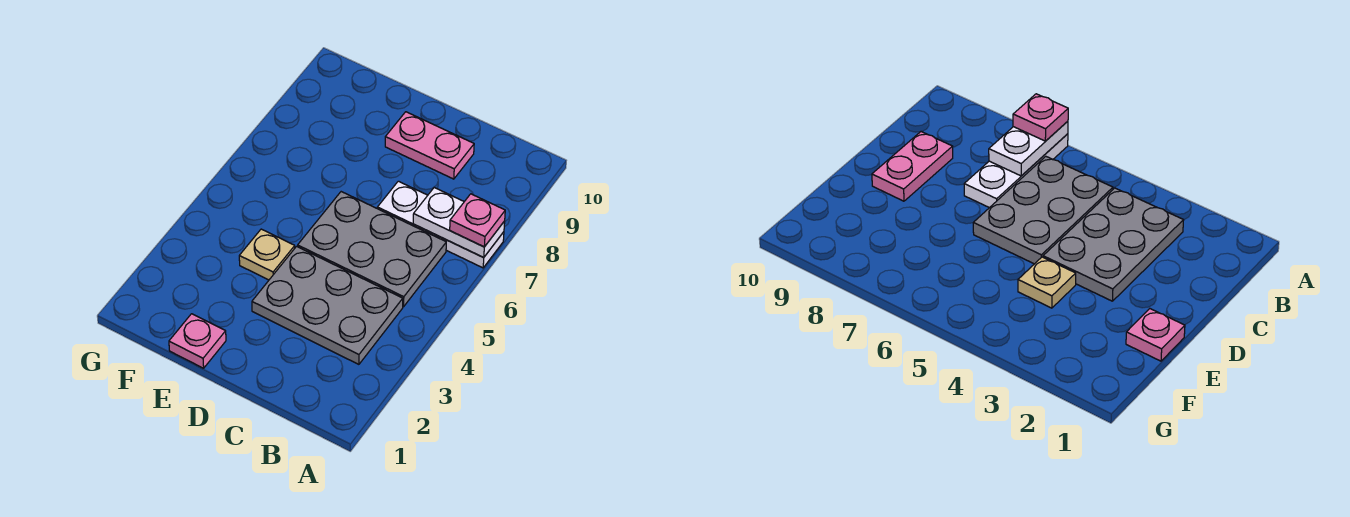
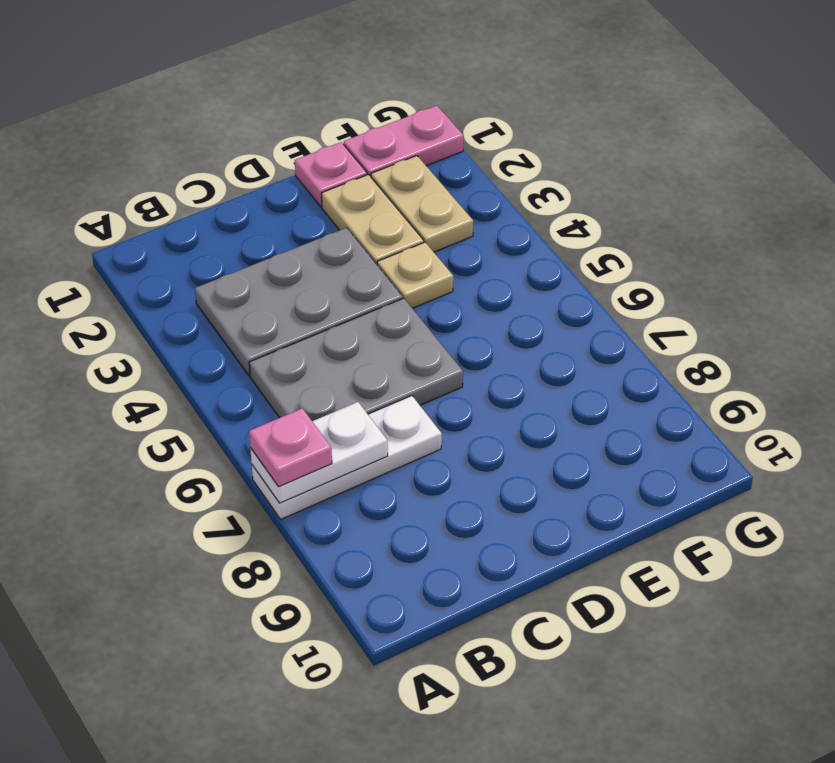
pink plate C9:D9 level 1 -> pink plate F1:G1 level 1
none -> tan plate E2:E3 level 1
none -> tan plate F2:F3 level 1

